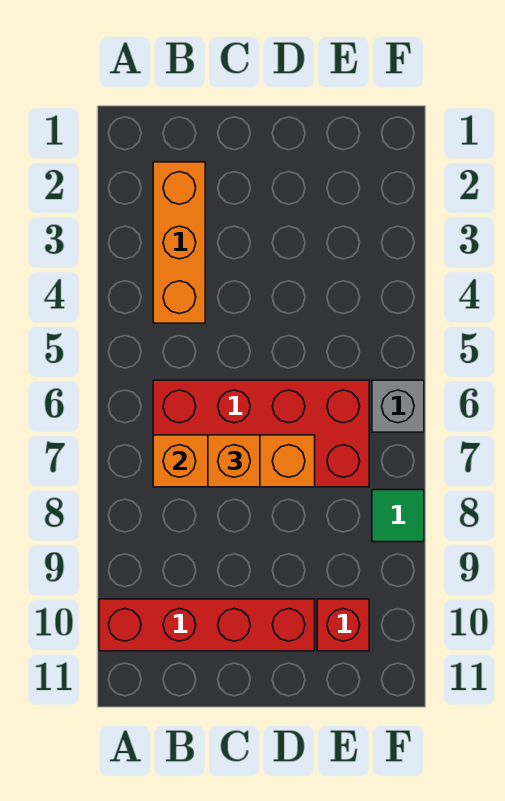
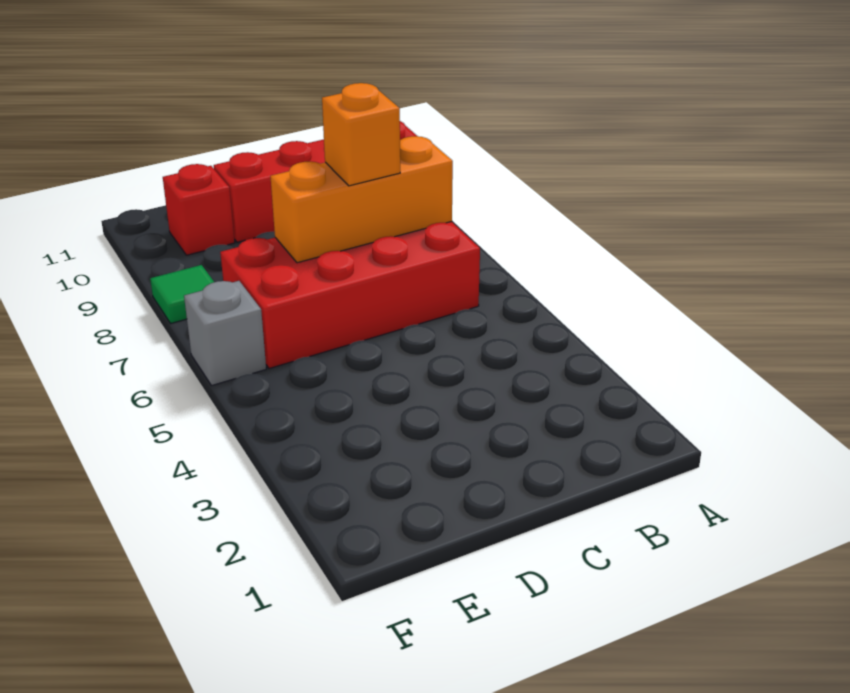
orange brick B2:B4 level 1 -> none

